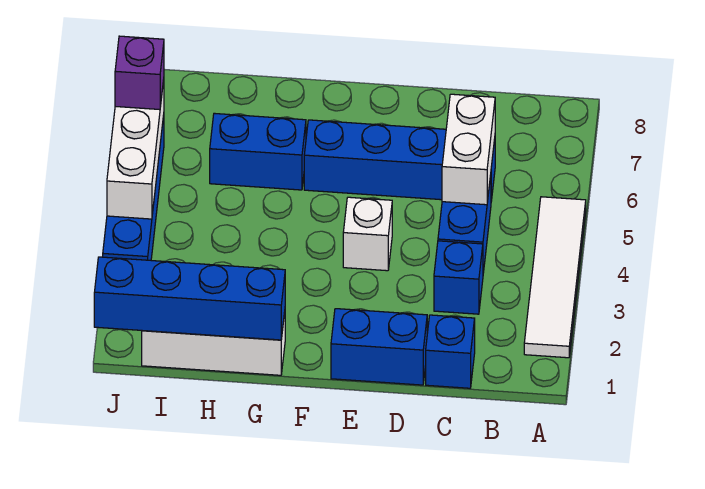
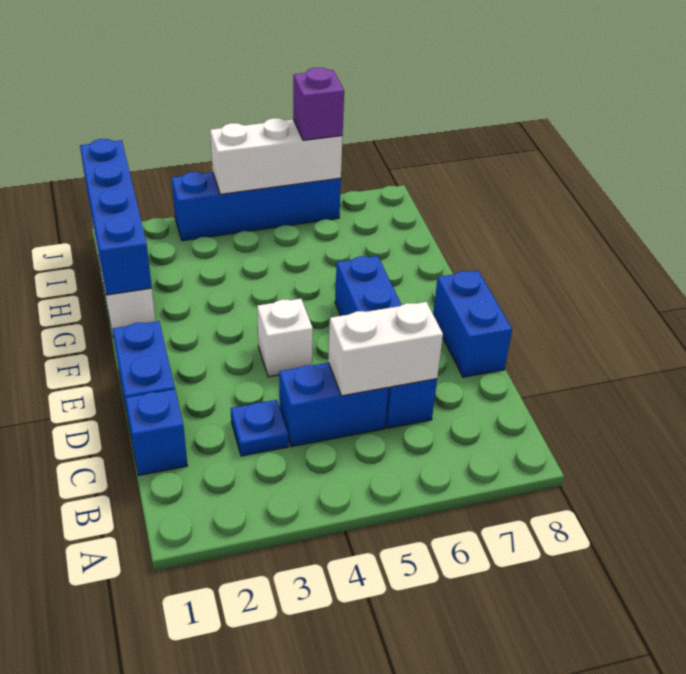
white tile A2:A5 level 1 -> none
blue brick C3 level 1 -> blue plate C3 level 1
blue brick G6:H6 level 1 -> blue brick D8:E8 level 1

